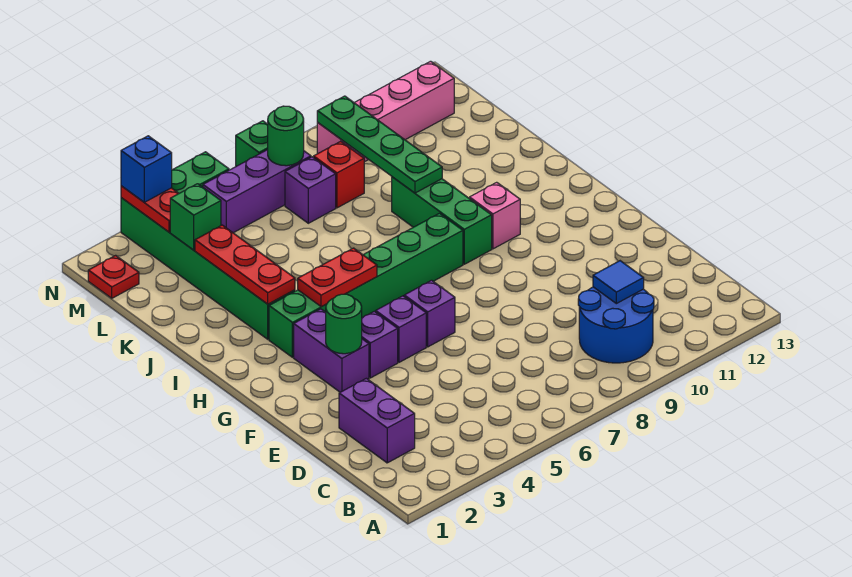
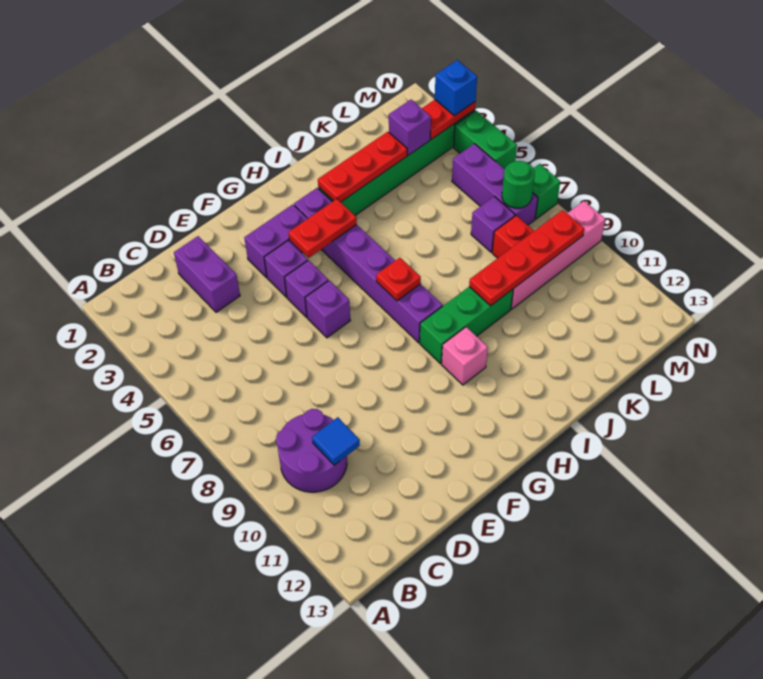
blue round brick B9:C10 level 1 -> purple round brick B9:C10 level 1
purple brick C2:D2 level 1 -> purple brick D2:D3 level 1
green round brick F3 level 2 -> none
green brick H3:H8 level 1 -> purple brick H3:H8 level 1
red plate H4:H5 level 2 -> red plate G4:H4 level 2
green plate J9:M9 level 2 -> red plate J9:M9 level 2
green brick L3 level 2 -> purple brick L3 level 2
red plate M1 level 1 -> red plate H7 level 2
pink brick M9:M12 level 1 -> pink brick K9:N9 level 1

